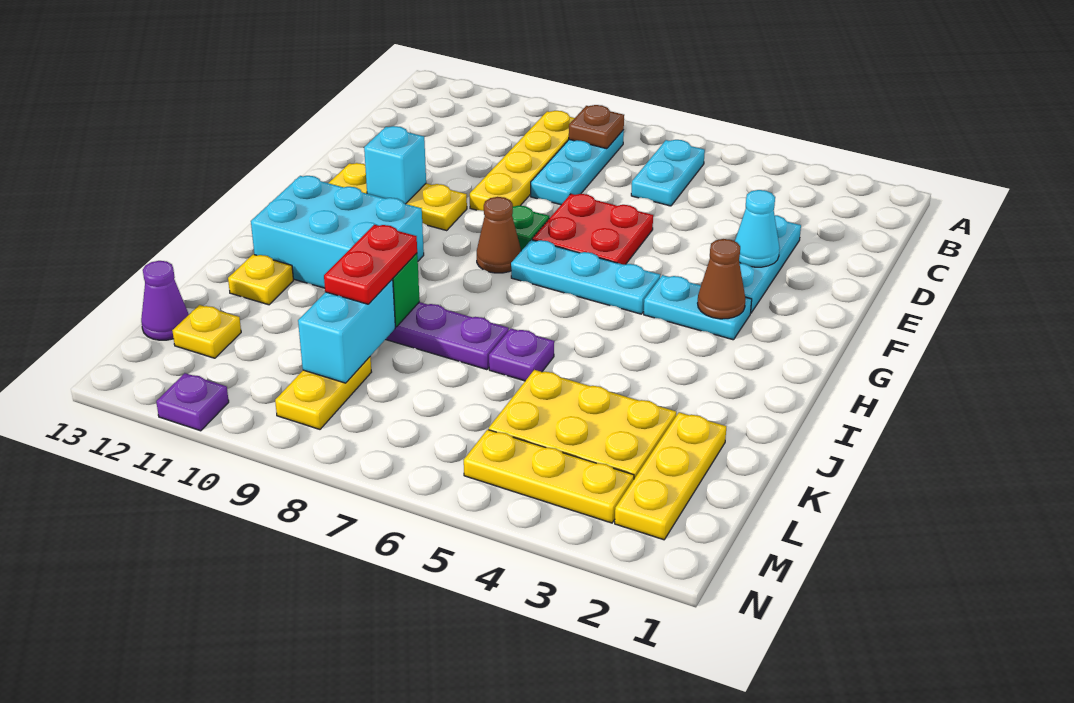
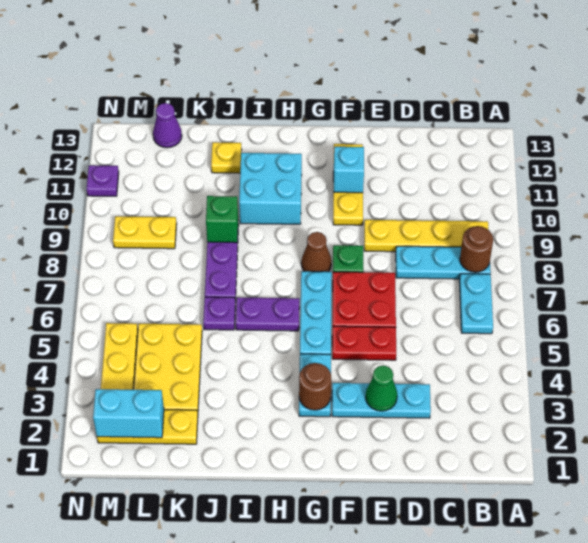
cyan plate B6:C6 level 1 -> cyan plate B6:B7 level 1
brown plate B8 level 2 -> brown round brick B8 level 2
cyan cone E3 level 2 -> green cone E3 level 2
brown cone G3 level 2 -> brown round brick G3 level 2
none -> purple plate H6:I6 level 1
cyan brick H10:I12 level 1 -> cyan brick H10:I11 level 1
red plate J9:K9 level 3 -> red plate E5:F5 level 1
cyan brick K9:L9 level 2 -> cyan brick L2:M2 level 2
yellow plate L12 level 1 -> none

